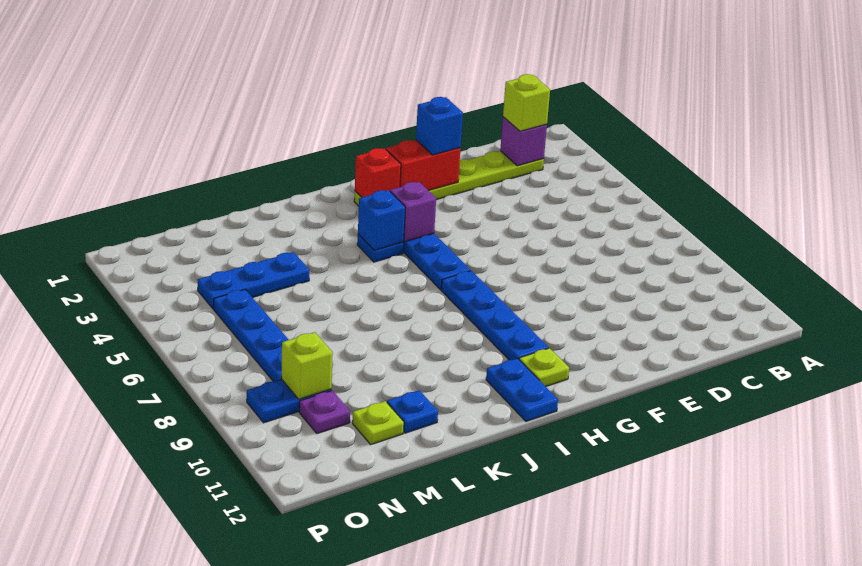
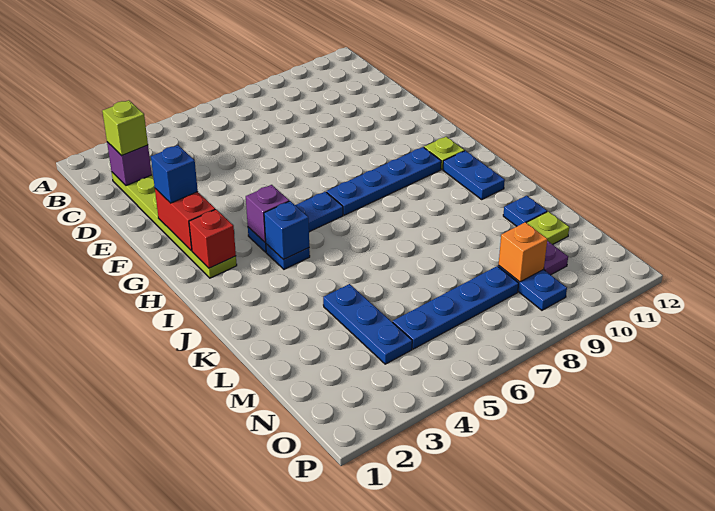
blue plate I11:I12 level 1 -> blue plate I11:J11 level 1
lime brick N9 level 2 -> orange brick N9 level 2

